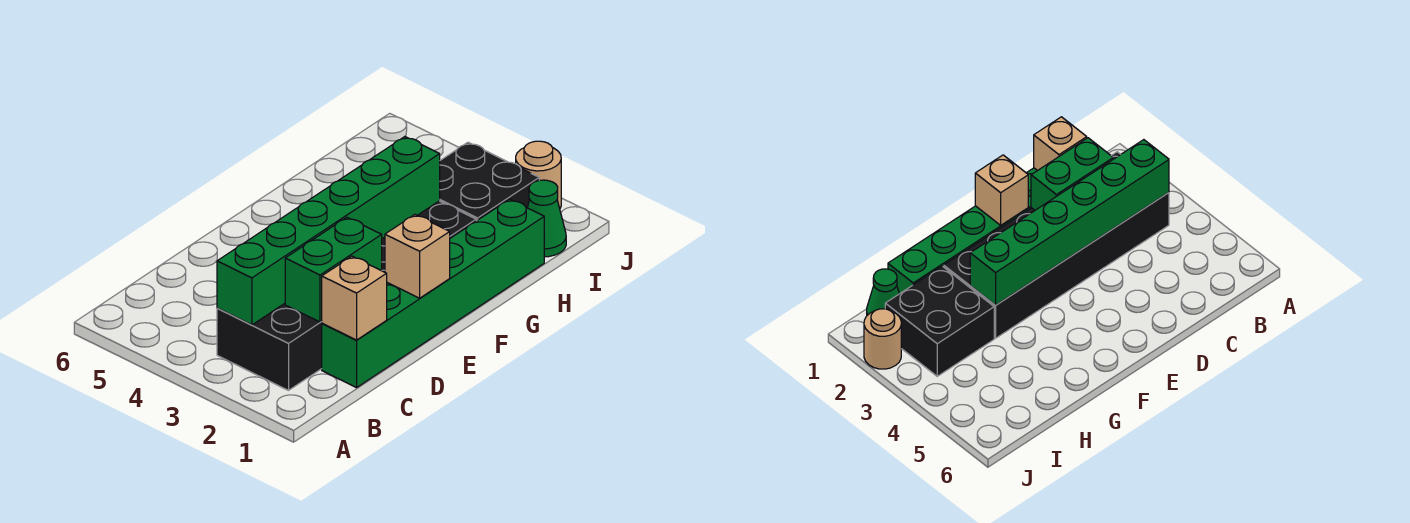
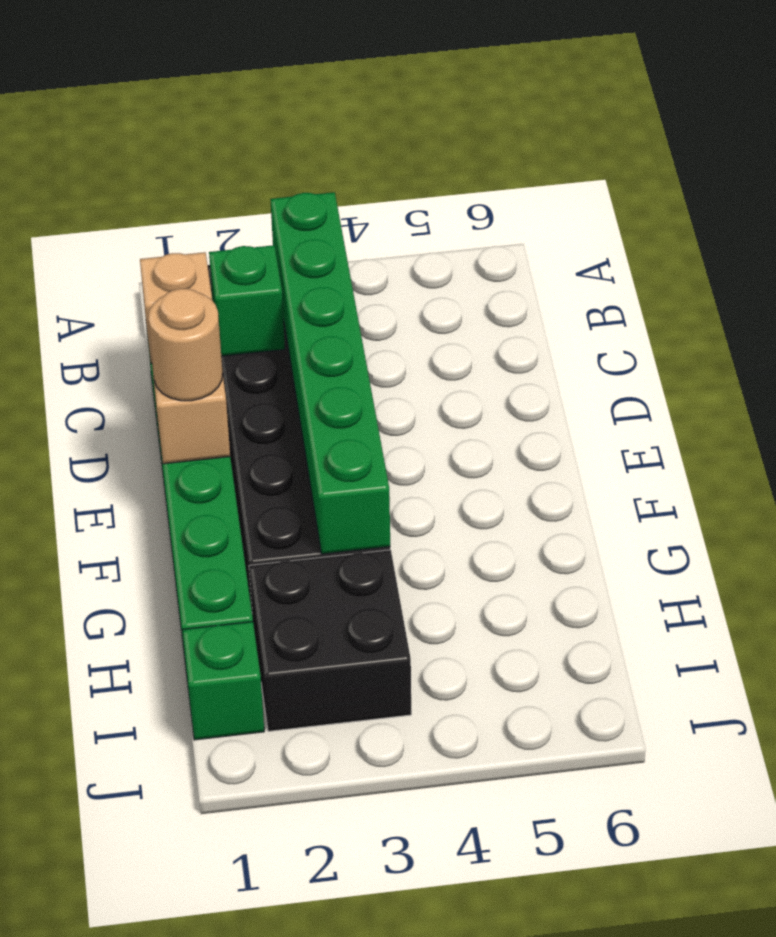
green brick C2:D2 level 2 -> green brick C2 level 2
green cone I1 level 1 -> green brick I1 level 1
tan round brick J2 level 1 -> tan round brick E1 level 3

